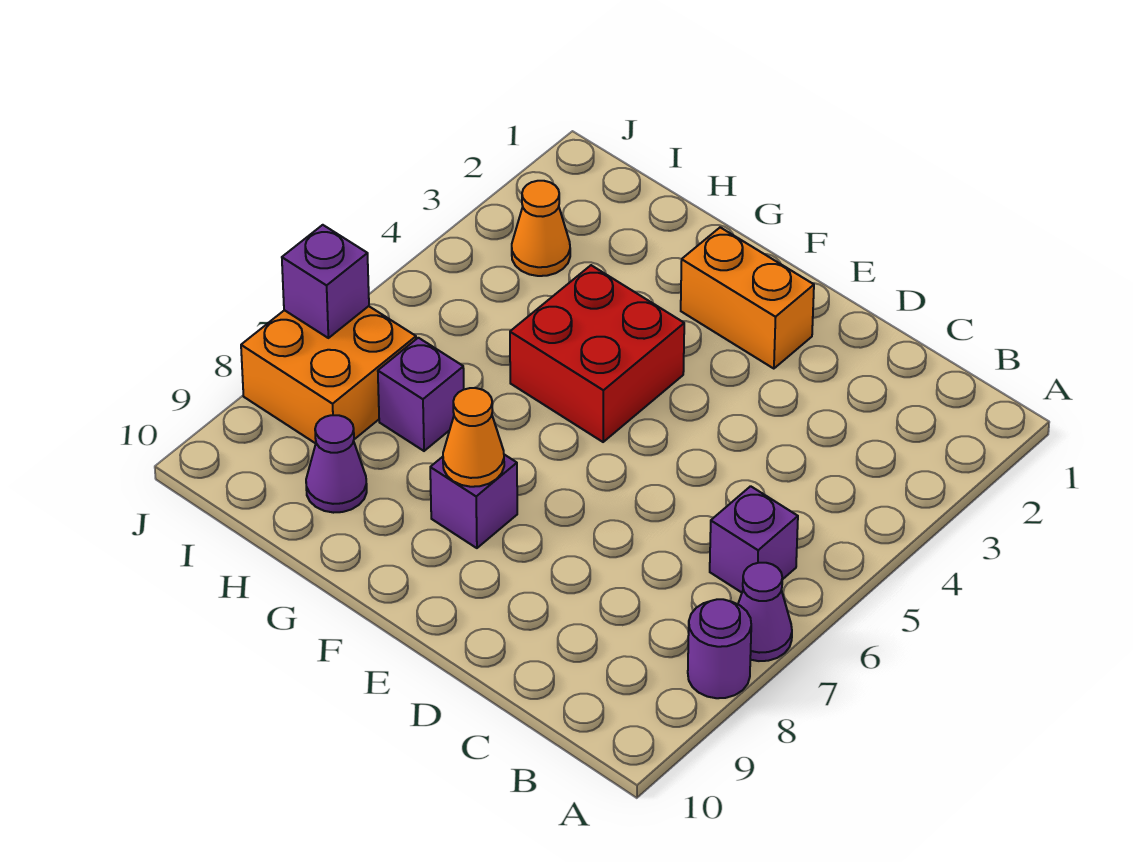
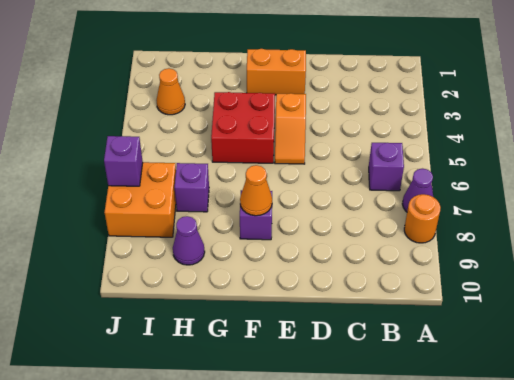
purple round brick A8 level 1 -> orange round brick A8 level 1
none -> orange slope E4:E5 level 1 top 4

